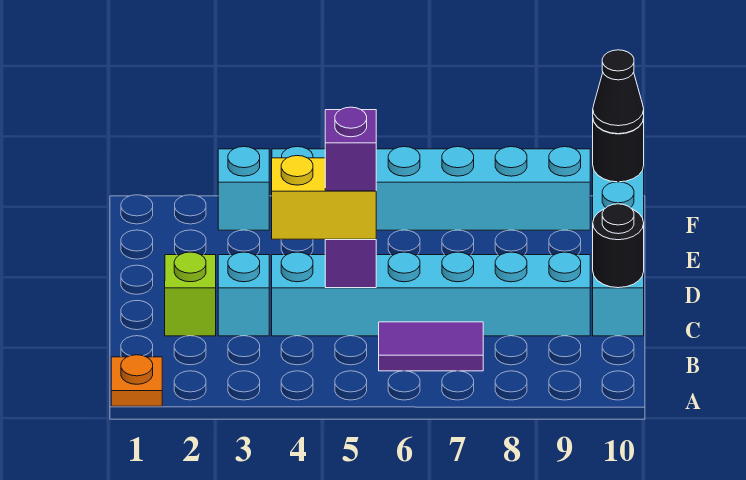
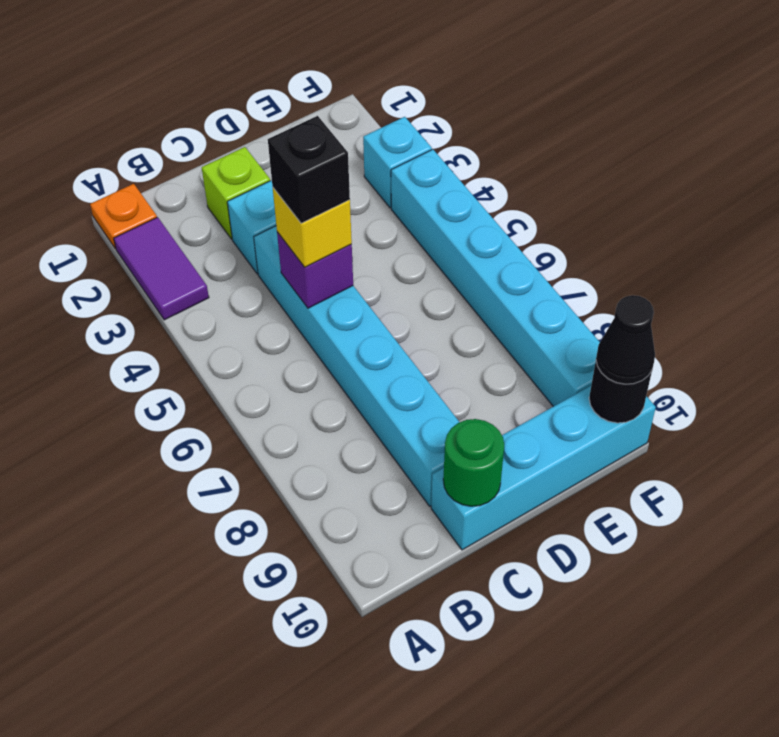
purple tile B6:B7 level 1 -> purple tile A2:A3 level 1
yellow brick C4:C5 level 3 -> yellow brick C5 level 3
purple brick C5 level 4 -> black brick C5 level 4
black round brick C10 level 2 -> green round brick C10 level 2

